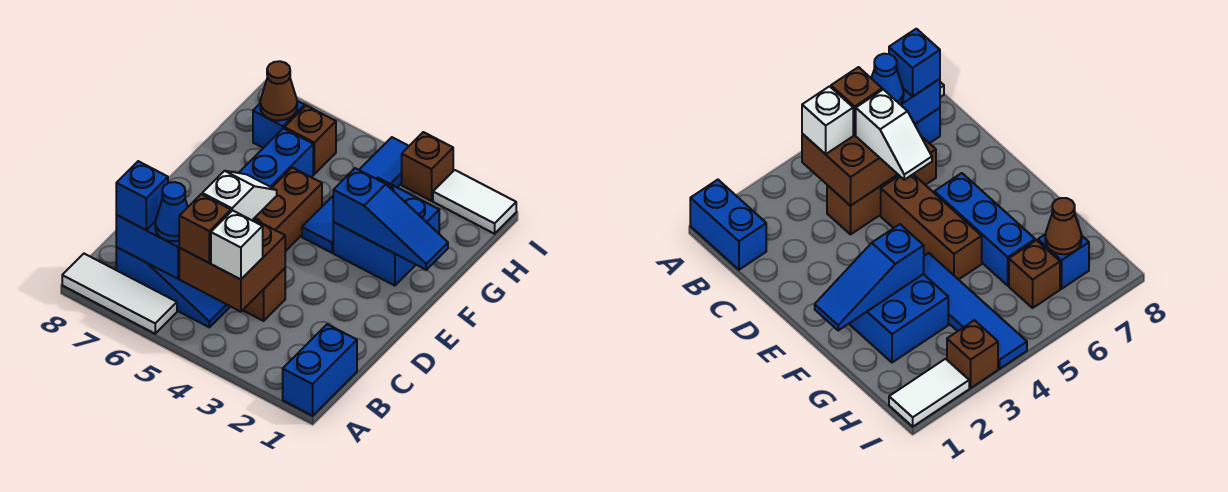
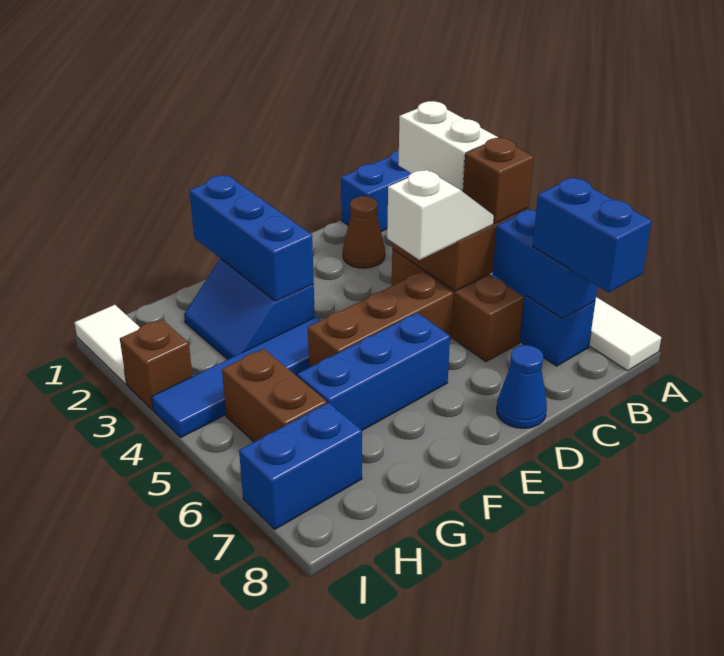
white brick B4 level 3 -> white brick B3:B4 level 3
blue cone B6 level 3 -> blue cone D8 level 1
blue brick B7 level 3 -> blue brick B7:B8 level 3
white slope C5:D5 level 3 top C -> white slope C5:D5 level 3 top D
blue slope F1:F3 level 2 top 3 -> blue brick F1:F3 level 2
blue brick F2:G3 level 1 -> blue slope F2:G3 level 1 top F
brown brick H6 level 1 -> brown brick H5:H6 level 1
blue brick H7 level 1 -> blue brick H7:I7 level 1
brown cone H7 level 2 -> brown cone C2 level 1

